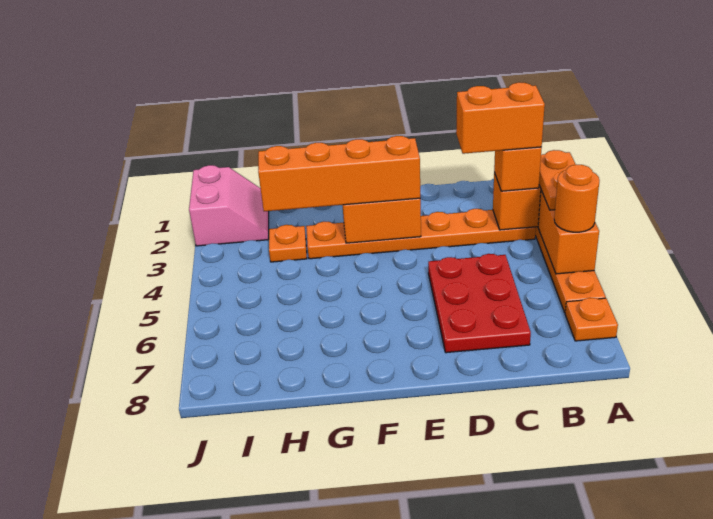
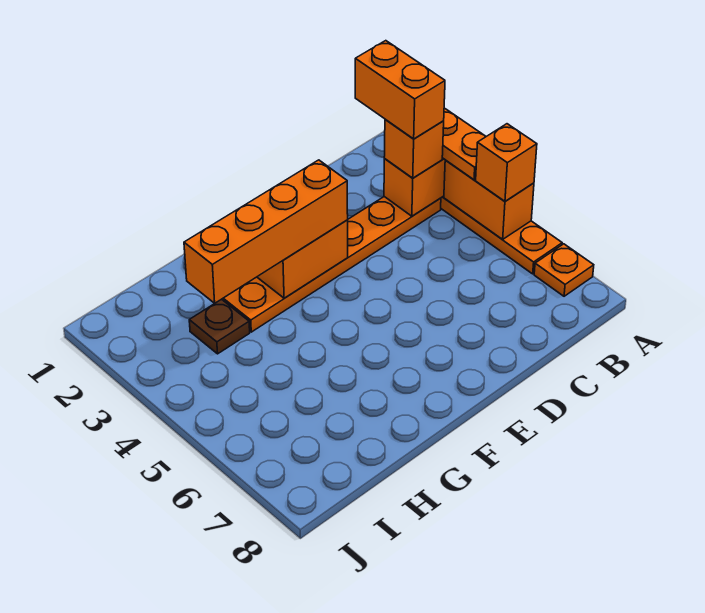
orange round brick A5 level 3 -> orange brick A5 level 3
orange brick B3:C3 level 4 -> orange brick B2:B3 level 4
red plate C5:D7 level 1 -> none
orange plate H3 level 1 -> brown plate H3 level 1
pink slope I1:J2 level 1 top J -> none

